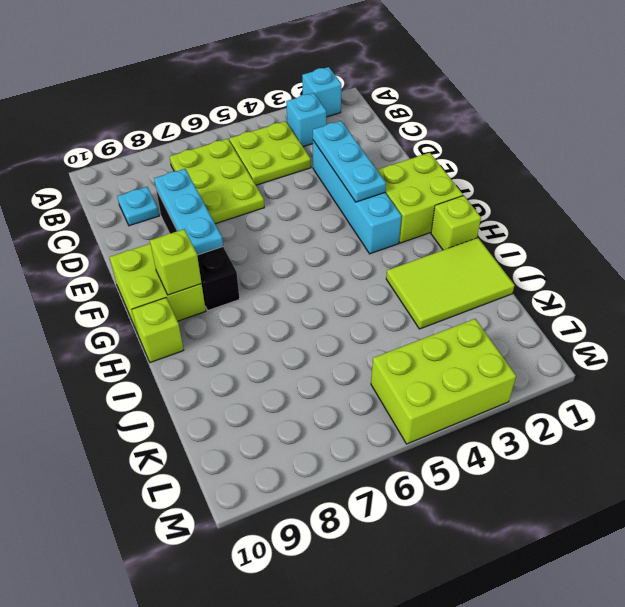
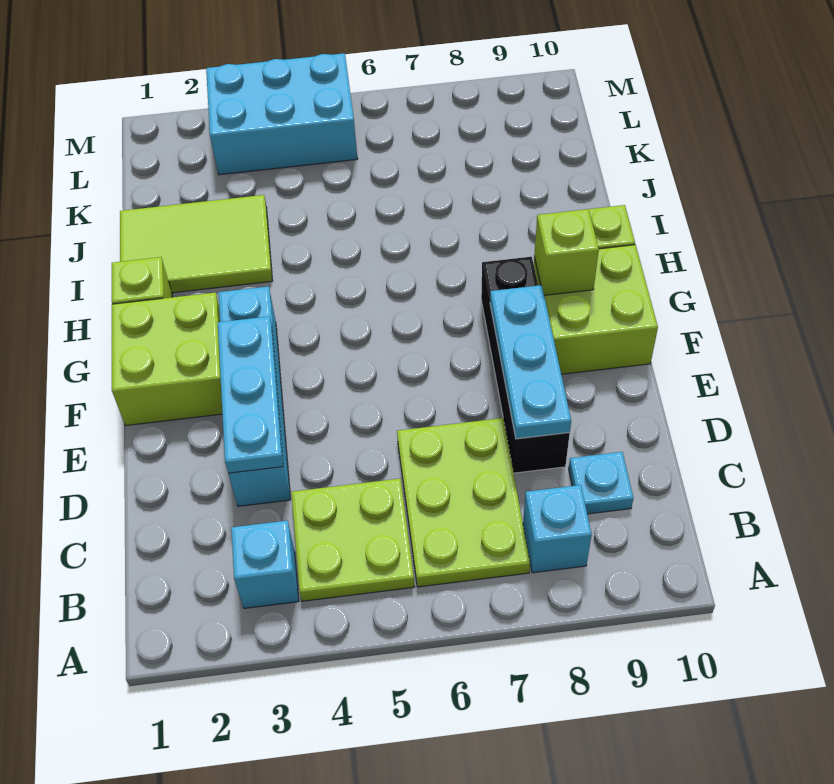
cyan brick A2 level 1 -> cyan brick B8 level 1
lime brick L3:M5 level 1 -> cyan brick L3:M5 level 1

